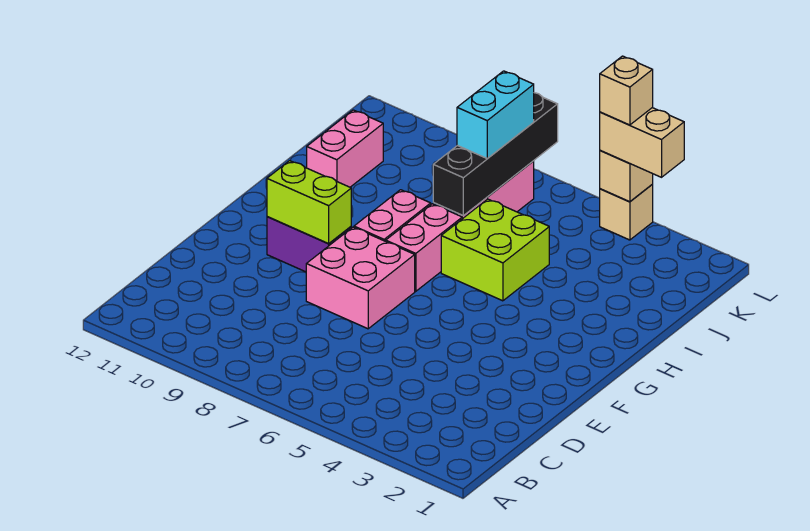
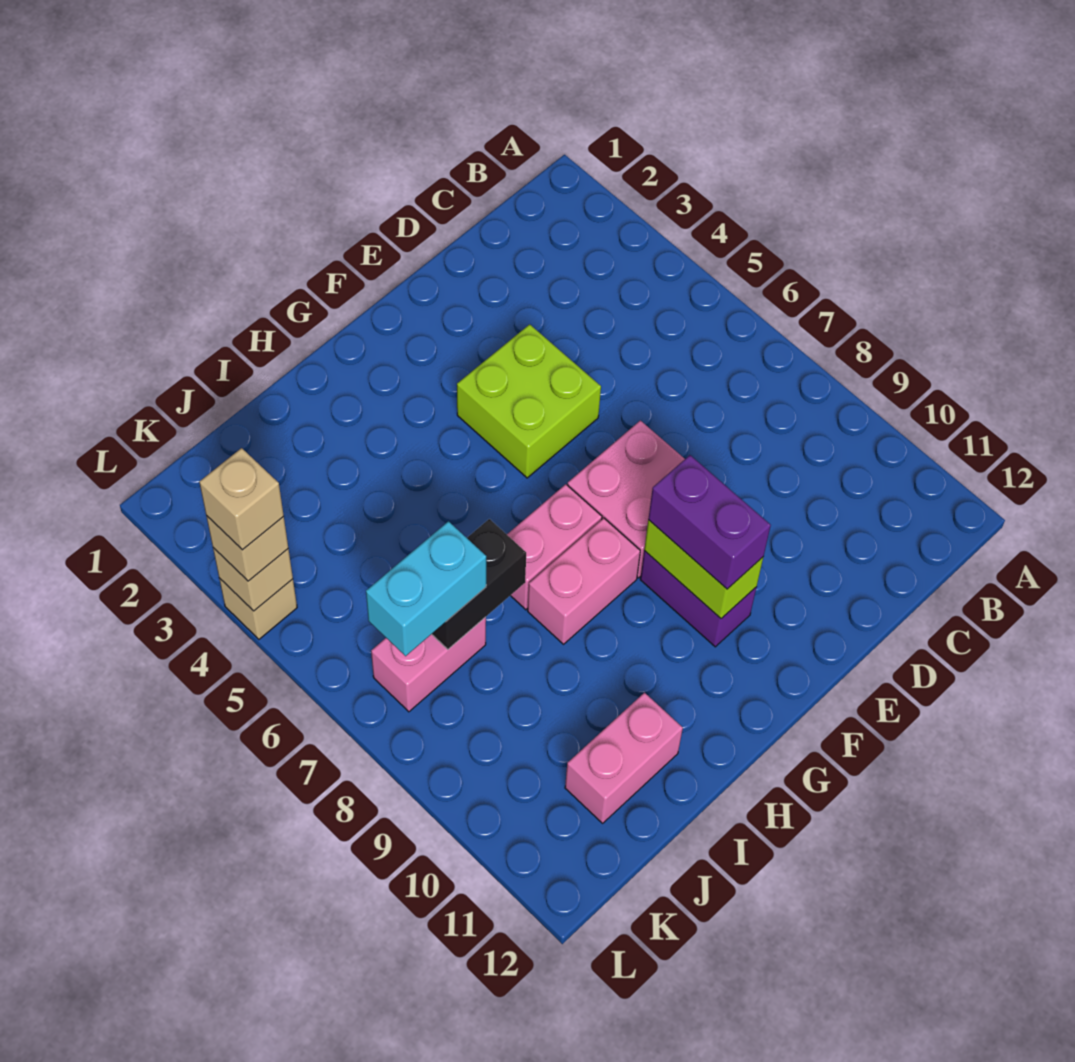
none -> purple brick F9:F10 level 3
lime brick H5:I6 level 1 -> lime brick E4:F5 level 1
black brick I7:L7 level 2 -> black brick I7:J7 level 2
tan brick L3:L4 level 3 -> tan brick L4 level 3

